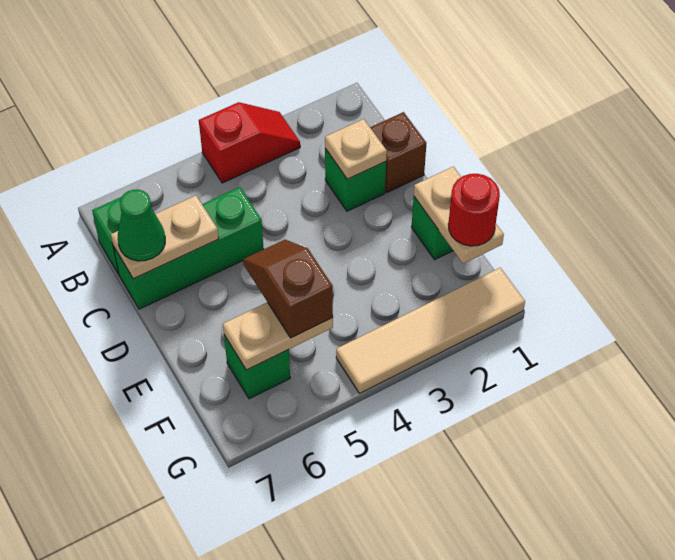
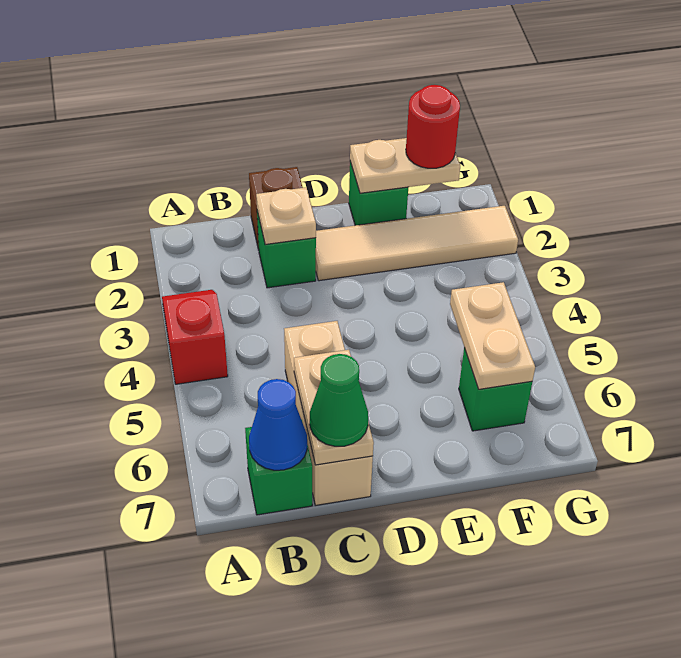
none -> blue cone B7 level 2
green brick C5:C7 level 1 -> tan brick C5:C7 level 1
brown slope E5:F5 level 3 top F -> none
tan tile G1:G4 level 1 -> tan tile D2:G2 level 1

